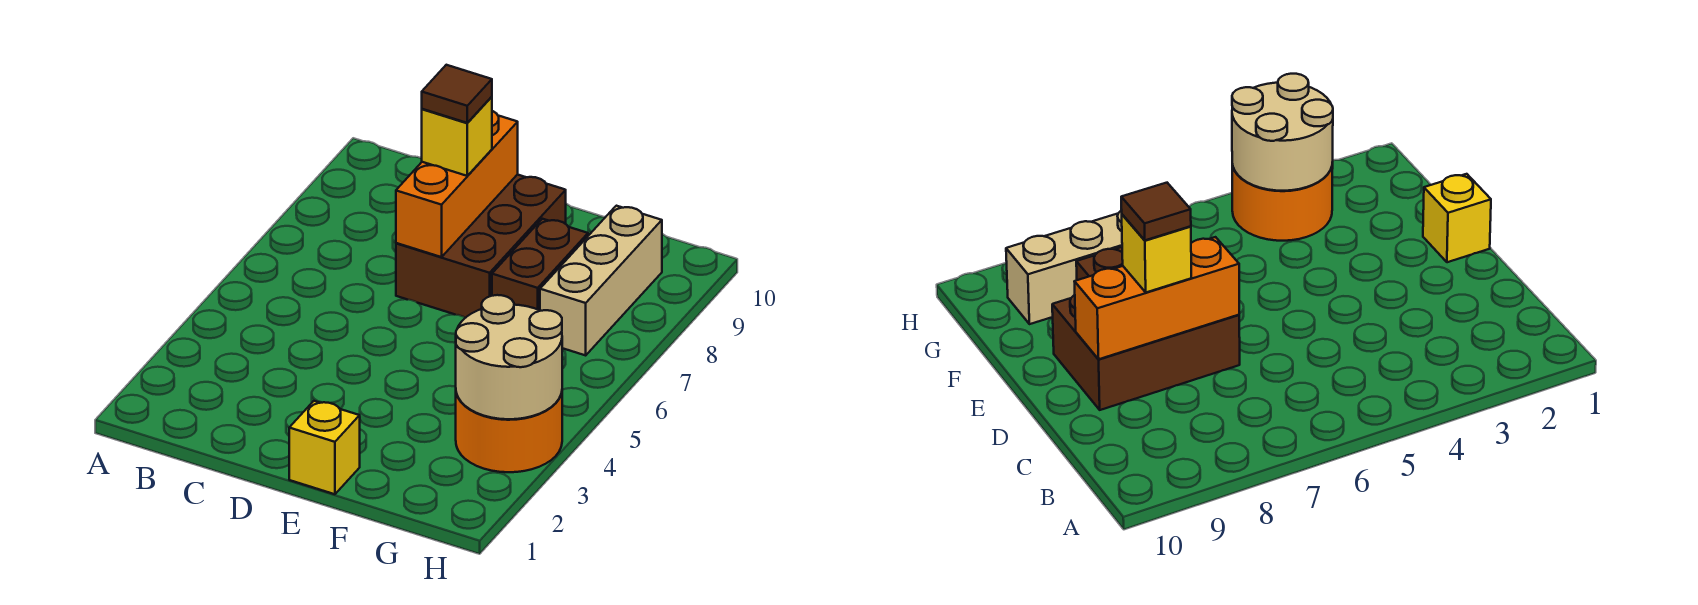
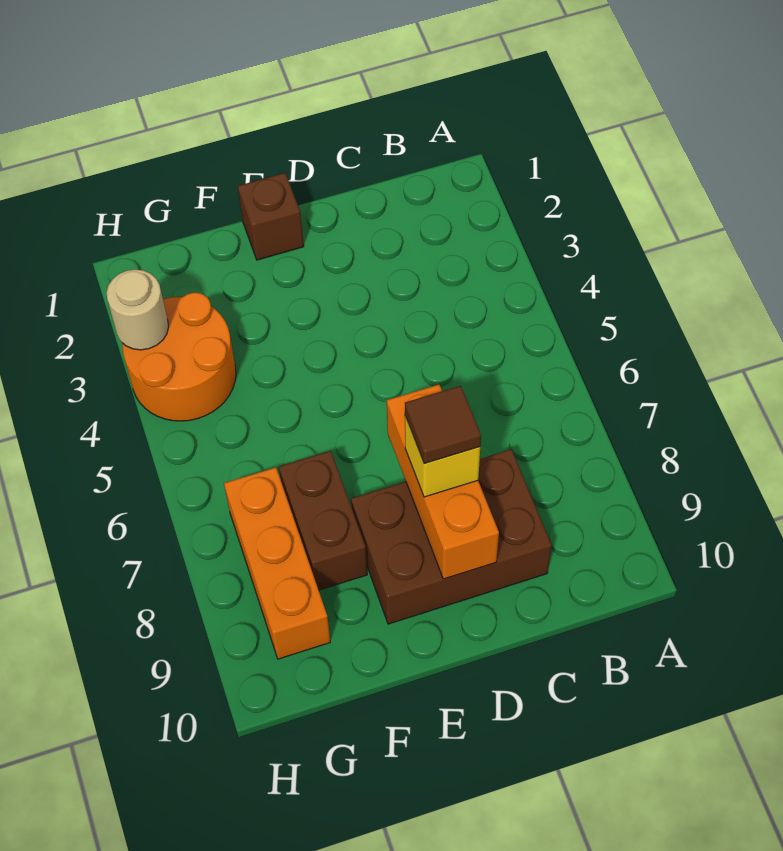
brown brick D7:E9 level 1 -> brown brick C8:E9 level 1
yellow brick E1 level 1 -> brown brick E1 level 1
tan round brick G3:H4 level 2 -> tan round brick H3 level 2
tan brick G7:G9 level 1 -> orange brick G7:G9 level 1

